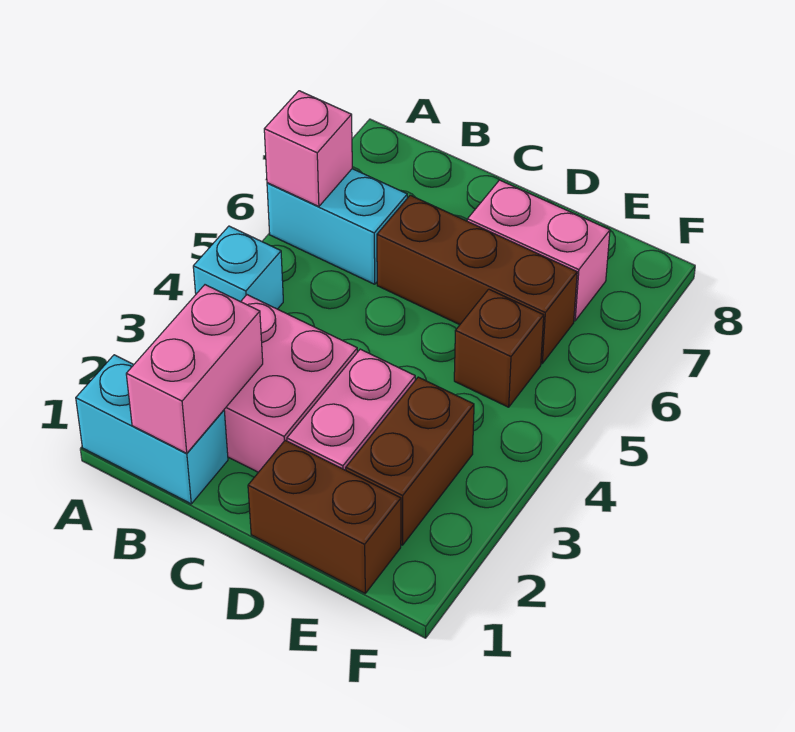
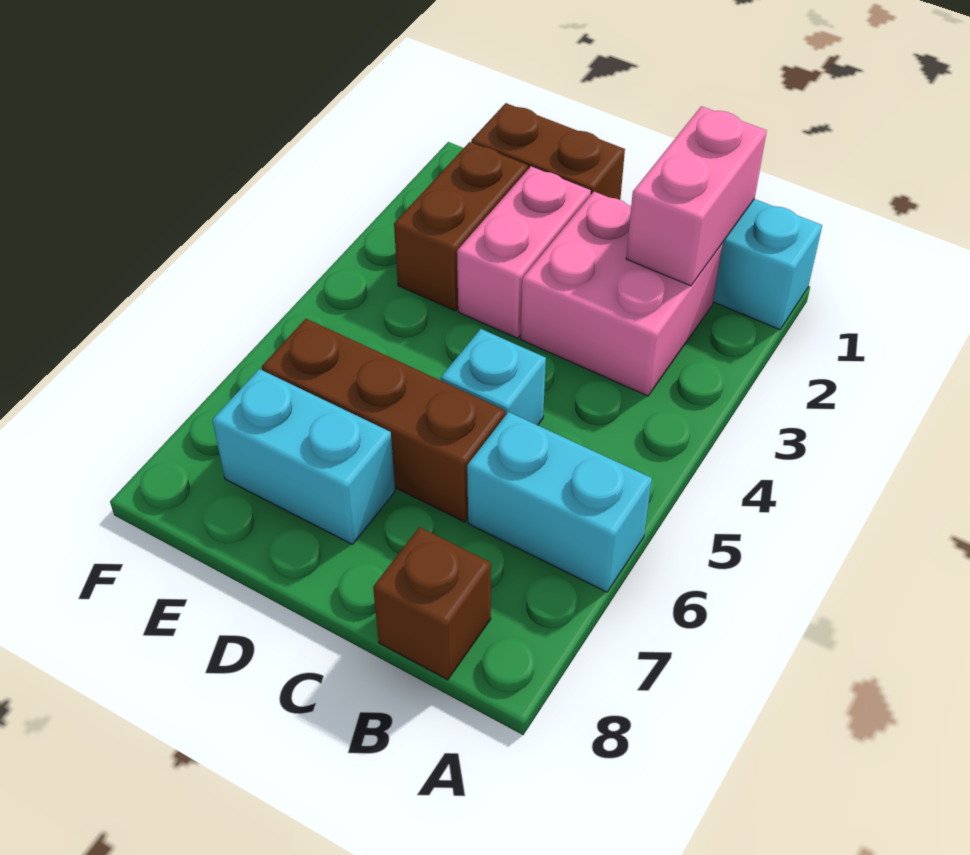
cyan brick A4 level 1 -> cyan brick C5 level 1
pink brick A6 level 2 -> none
pink brick D7:E7 level 1 -> cyan brick D7:E7 level 1
brown brick E5 level 1 -> brown brick B8 level 1

